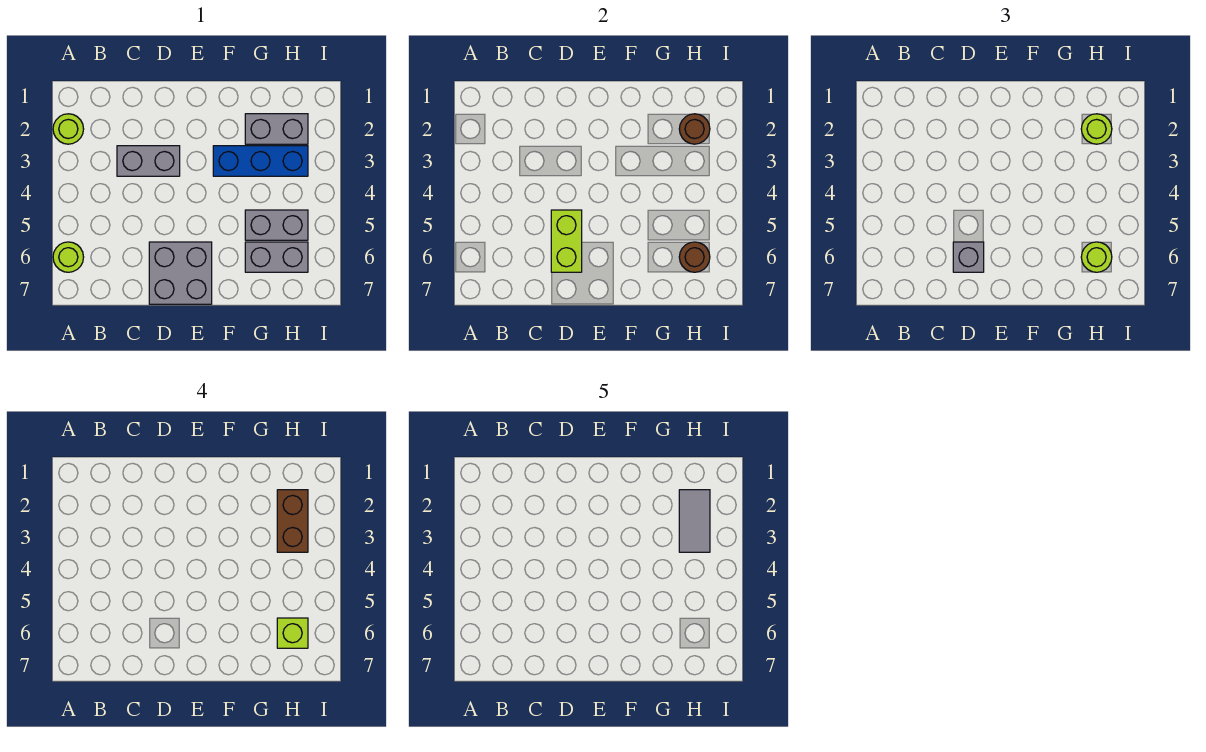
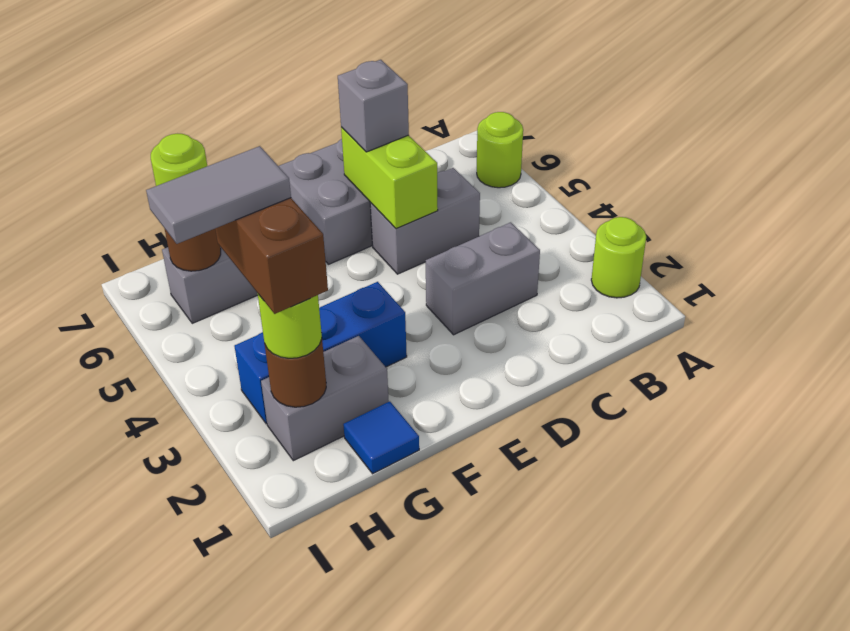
none -> blue tile G1 level 1
grey brick G5:H5 level 1 -> grey brick C5:D5 level 1
grey tile H2:H3 level 5 -> grey tile H3:I3 level 5
lime brick H6 level 4 -> none

